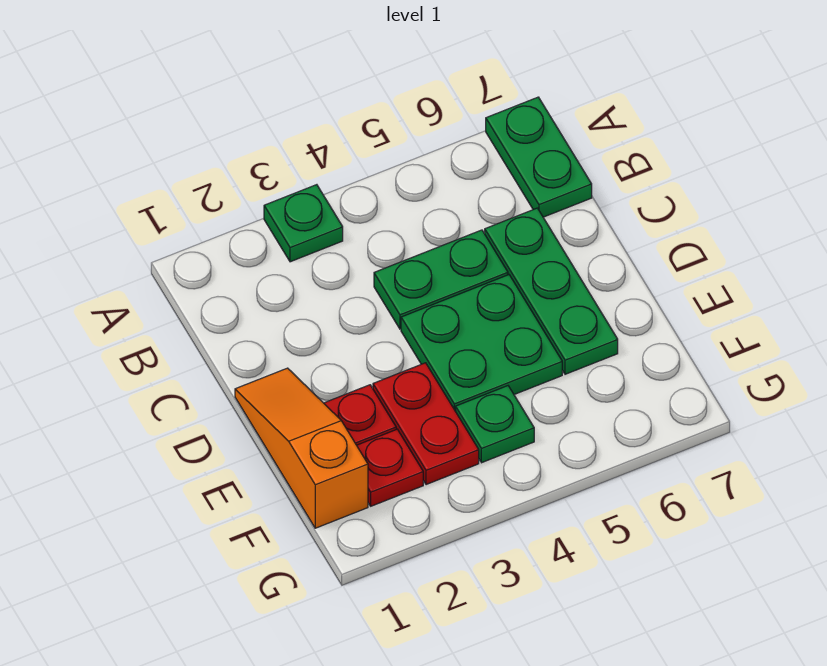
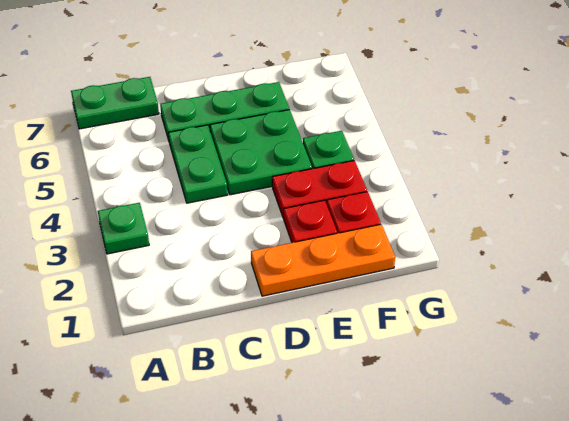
orange slope D1:F1 level 1 top F -> orange plate D1:F1 level 1

